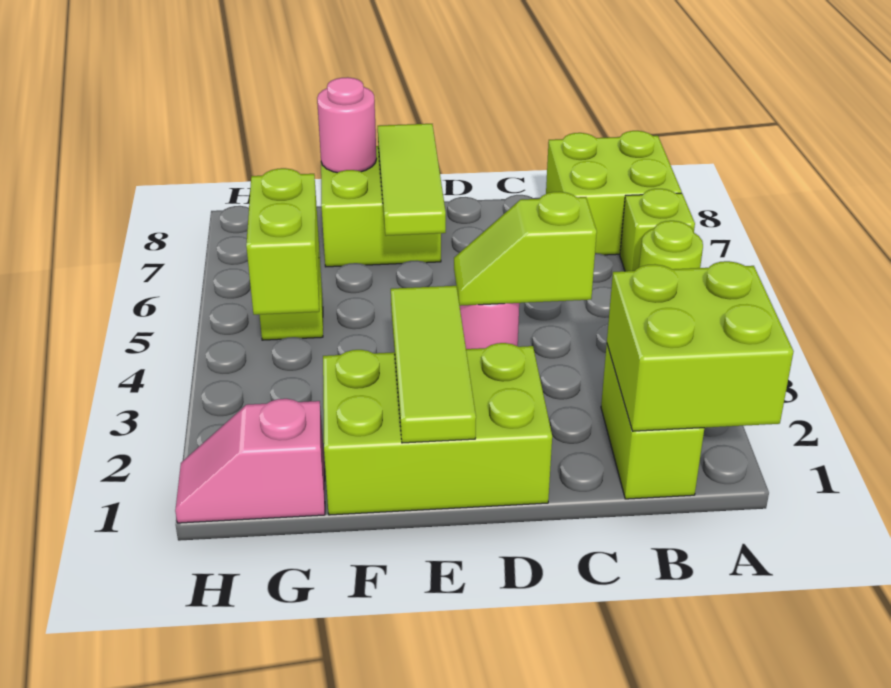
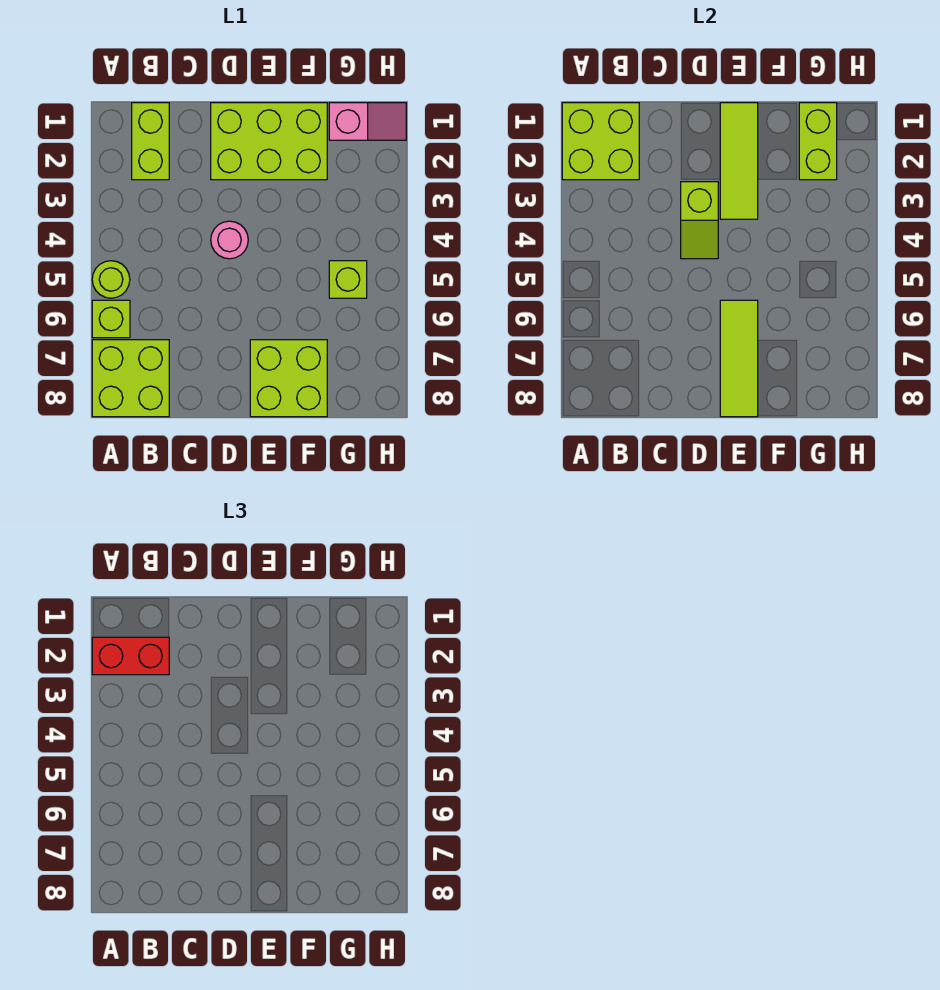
none -> red brick A2:B2 level 3
lime slope C4:D4 level 2 top C -> lime slope D3:D4 level 2 top 3
pink round brick F8 level 2 -> none
lime brick G4:G5 level 2 -> lime brick G1:G2 level 2

